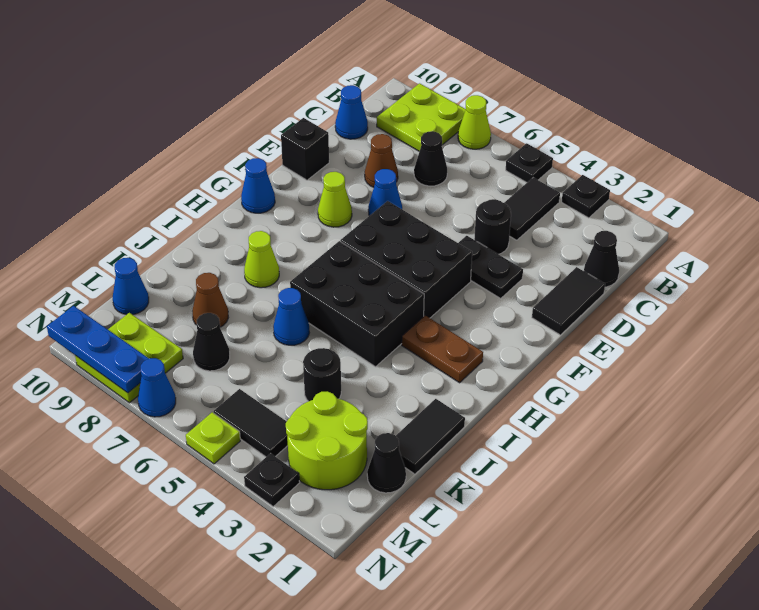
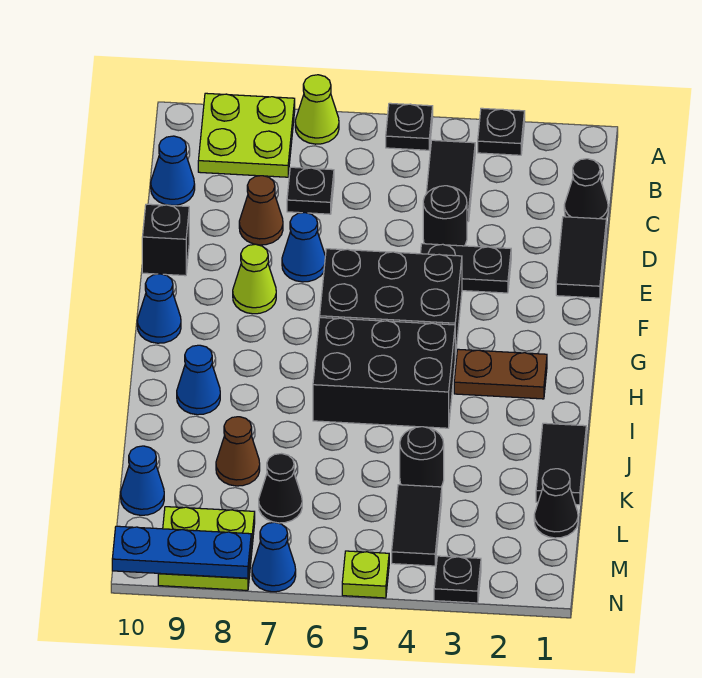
black cone C7 level 1 -> black plate C7 level 1
lime cone I8 level 1 -> none
blue cone J6 level 1 -> blue cone I9 level 1
lime round brick L2:M3 level 1 -> none
black tile M4:M5 level 1 -> black tile L4:M4 level 1

